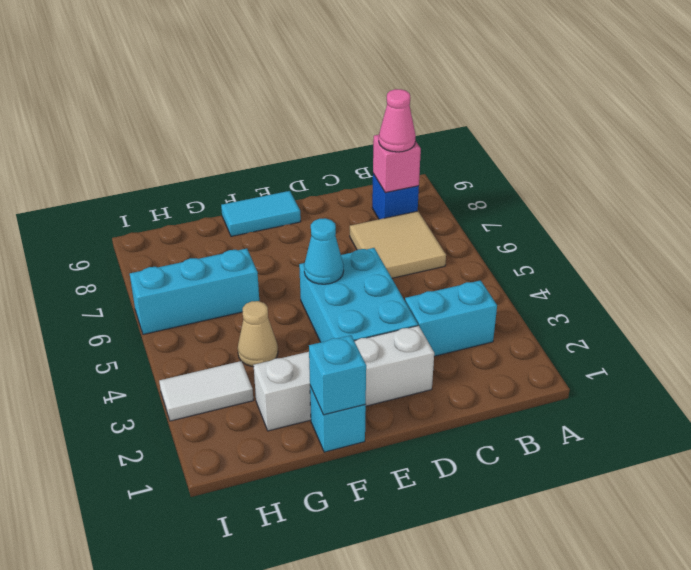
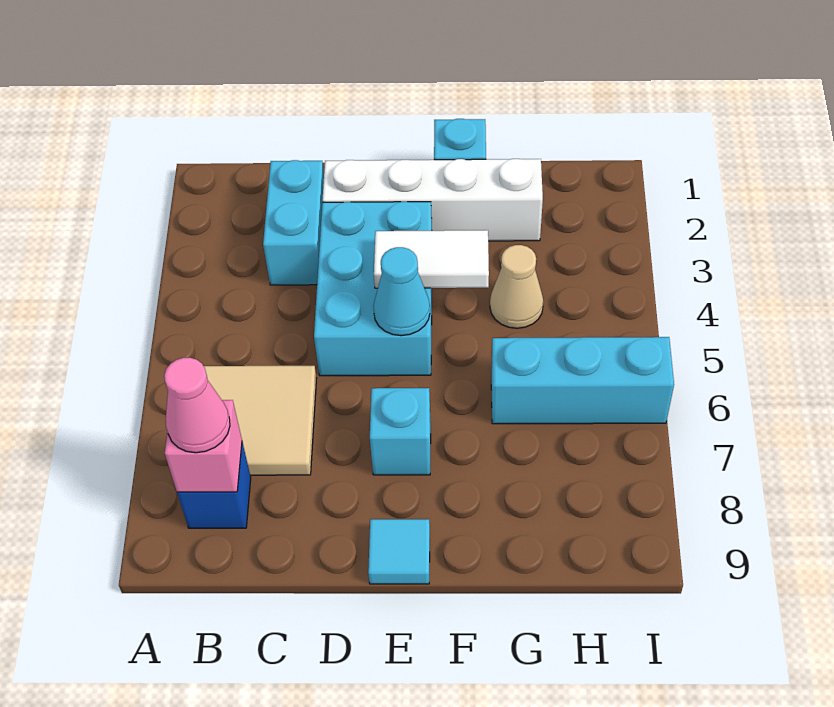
cyan brick B3:C3 level 1 -> cyan brick C2:C3 level 1
cyan tile E9:F9 level 1 -> cyan tile E9 level 1
cyan brick F1 level 2 -> cyan brick E7 level 1
white tile H3:I3 level 1 -> white tile E4:F4 level 2

